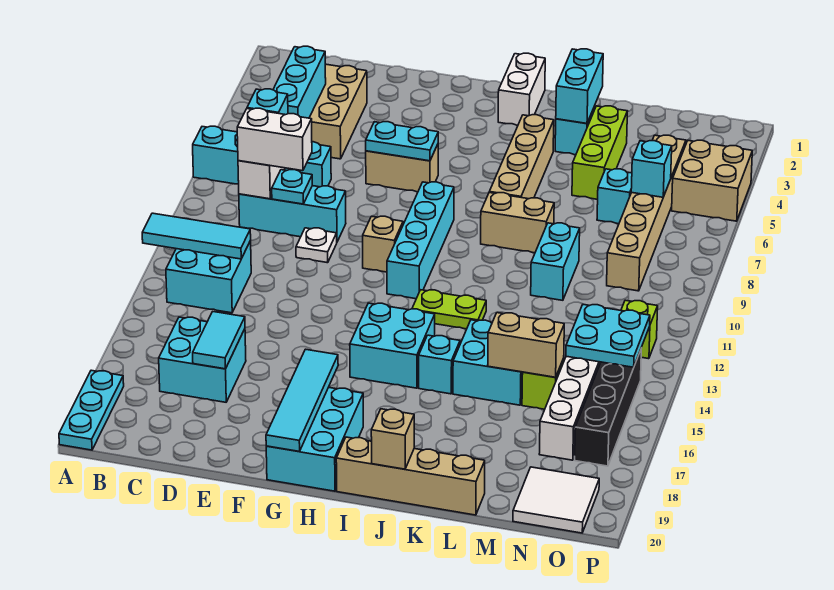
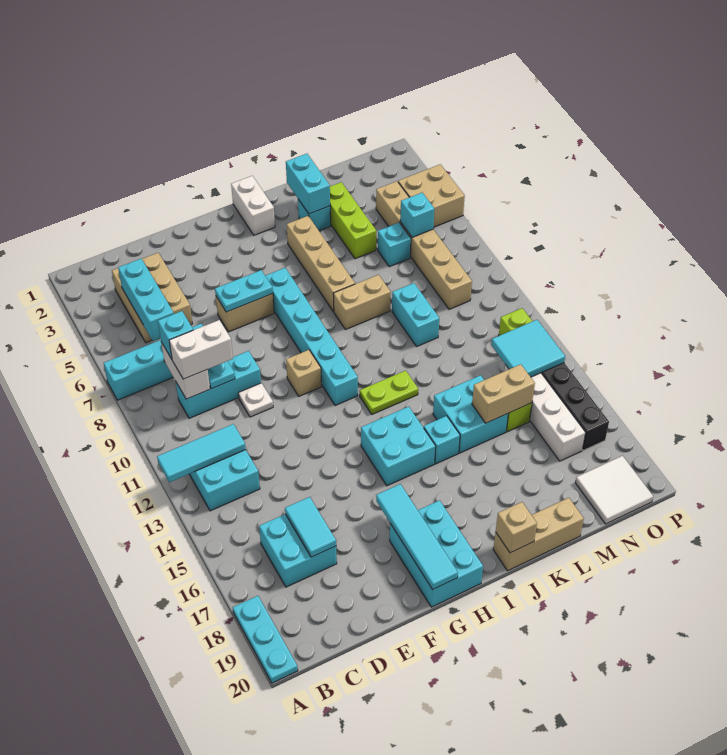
cyan brick H8:H11 level 1 -> cyan brick H6:H11 level 1
tan brick I20:L20 level 1 -> tan brick J20:L20 level 1
cyan plate N13:O14 level 2 -> cyan tile N13:O14 level 2

